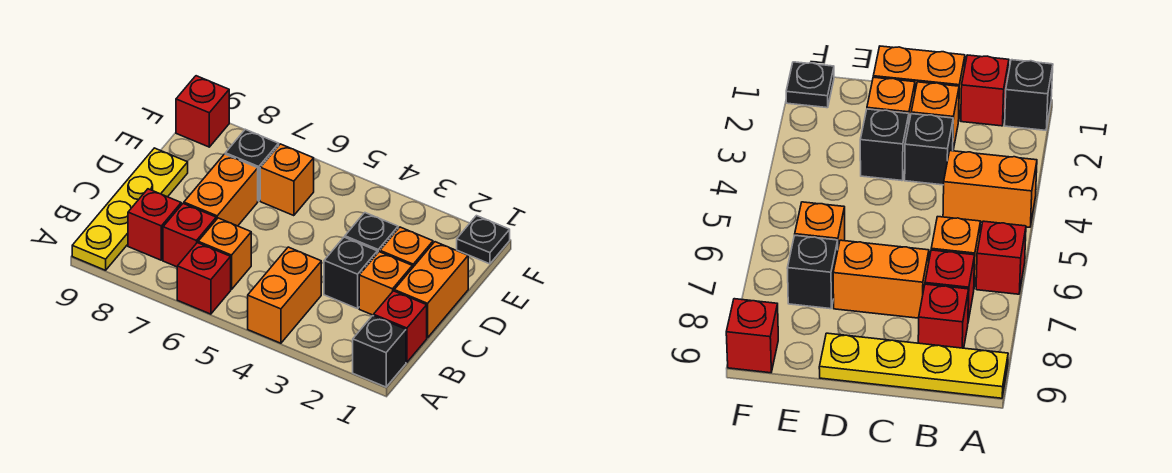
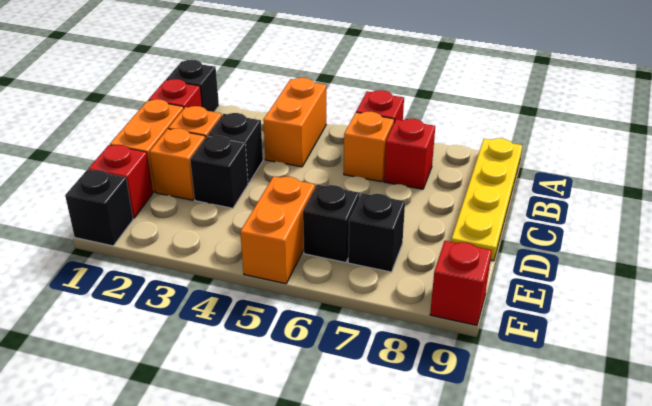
red brick B8 level 1 -> red brick E1 level 1
orange brick C7:D7 level 1 -> orange brick E5:F5 level 1
orange brick E6 level 1 -> black brick E6 level 1
black plate F1 level 1 -> black brick F1 level 1

